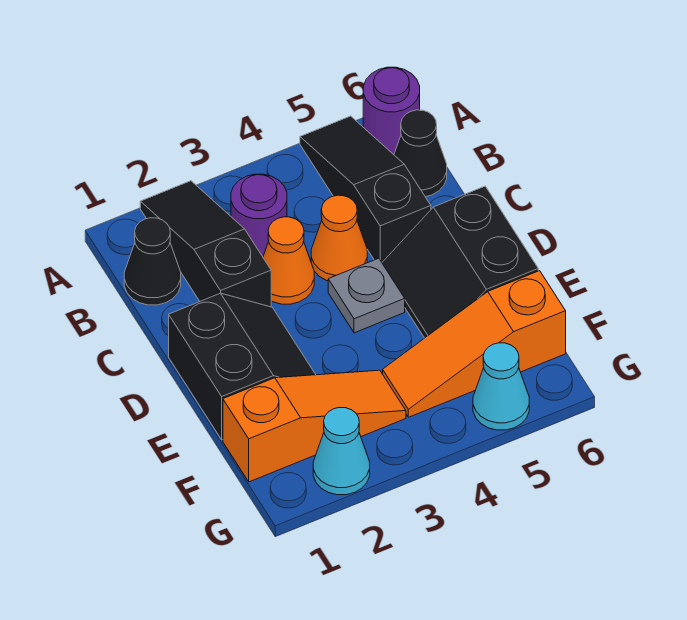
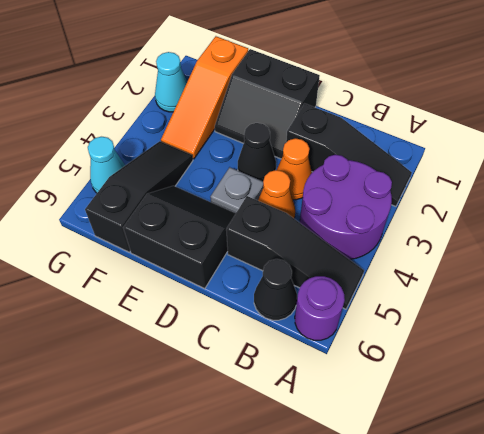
black cone B1 level 1 -> black cone D3 level 1
purple round brick B3 level 1 -> purple round brick A3:B4 level 1
orange slope F4:F6 level 1 top 6 -> black slope F4:F6 level 1 top 6

